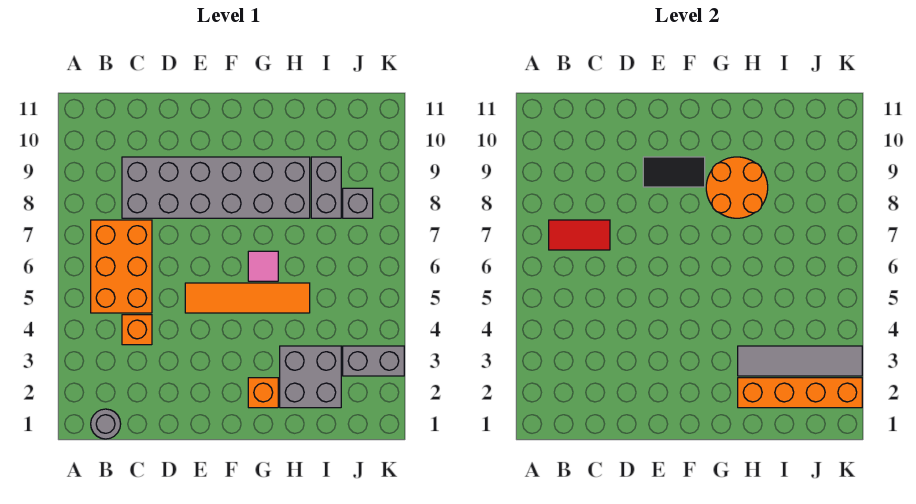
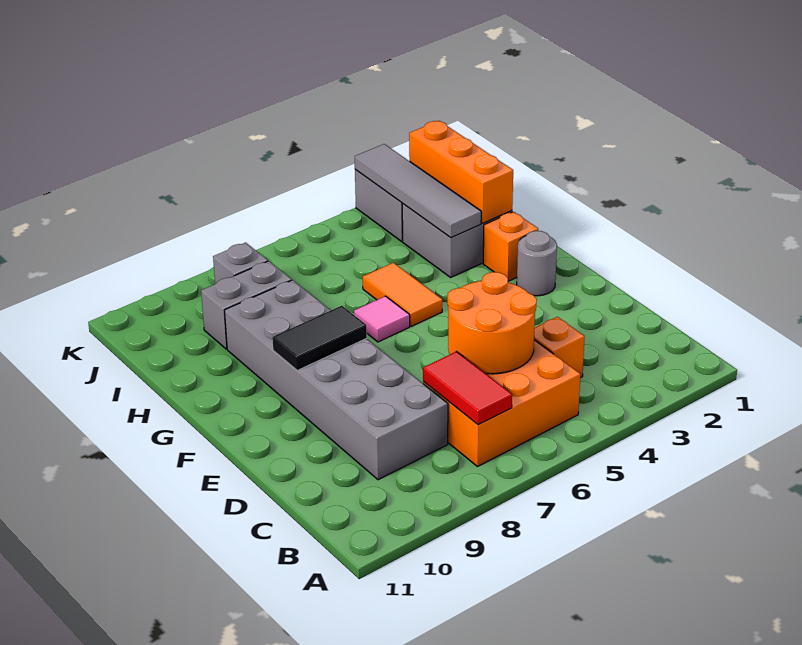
grey round brick B1 level 1 -> grey round brick F2 level 1
orange tile E5:H5 level 1 -> orange tile G5:H5 level 1
black tile E9:F9 level 2 -> black tile F8:F9 level 2
orange round brick G8:H9 level 2 -> orange round brick C5:D6 level 2
orange brick H2:K2 level 2 -> orange brick H2:J2 level 2

